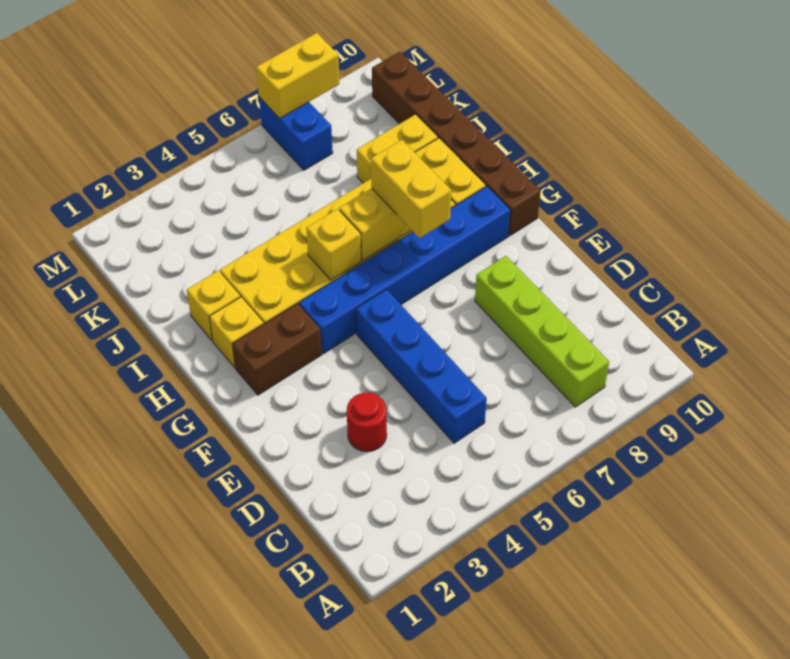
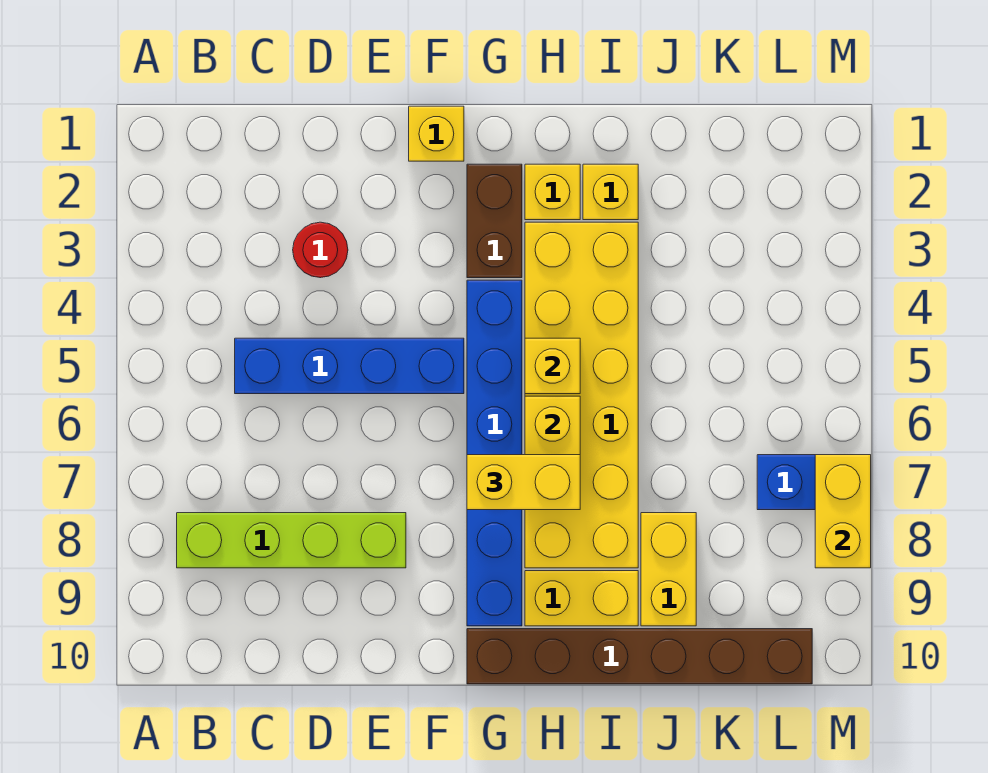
none -> yellow brick F1 level 1

